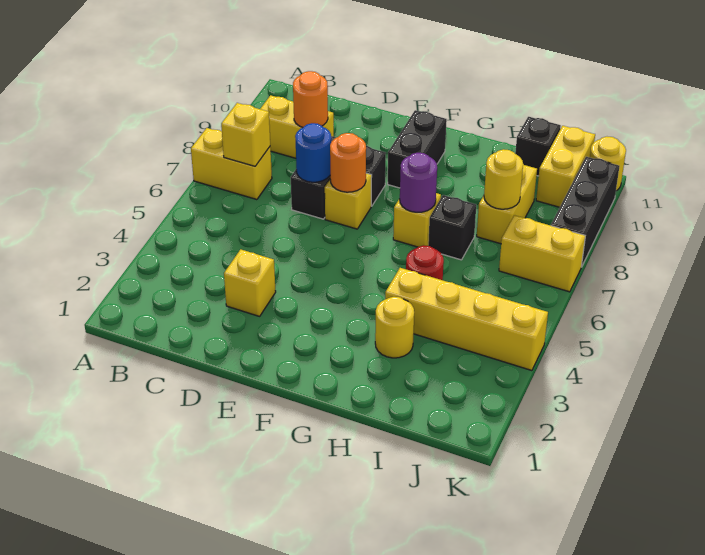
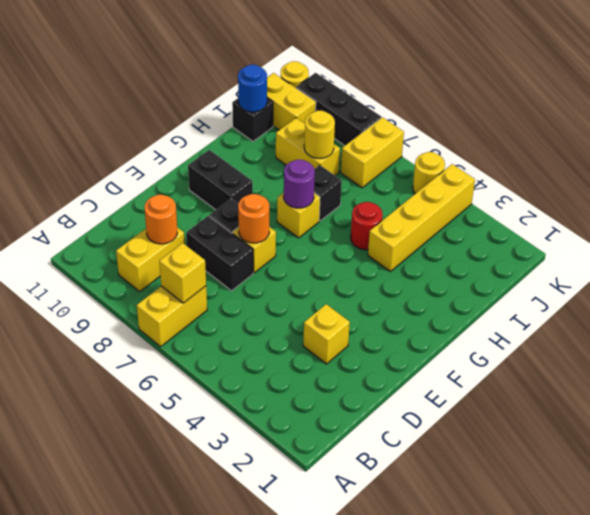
blue round brick D7 level 2 -> blue round brick I11 level 2
yellow round brick H3 level 1 -> yellow round brick K5 level 1

